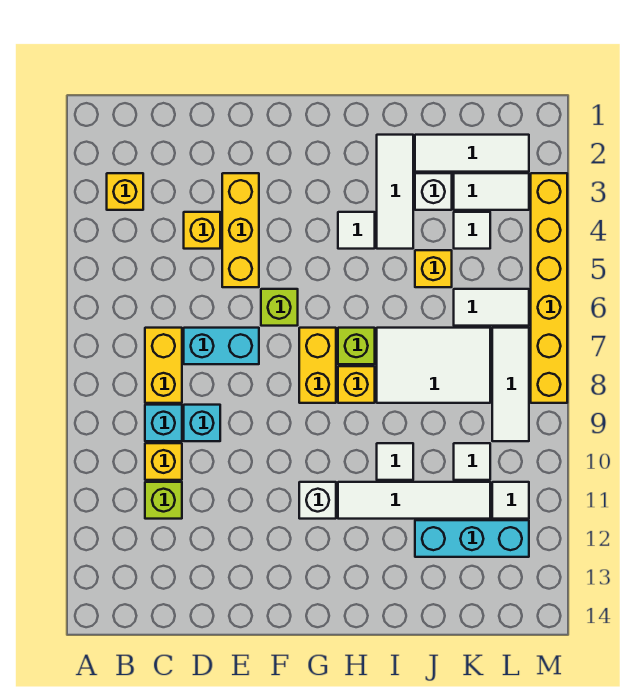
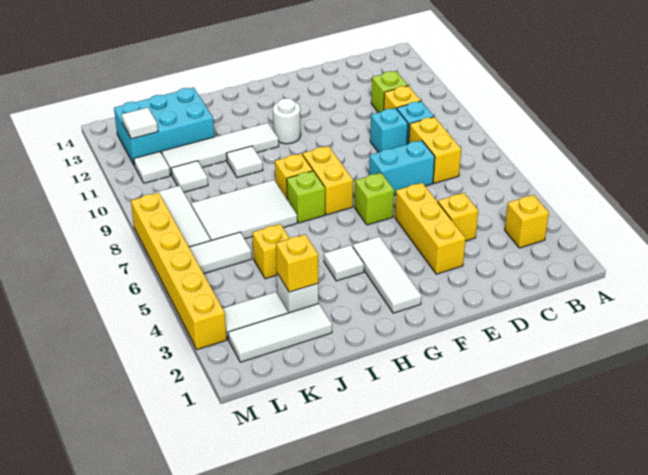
white brick G11 level 1 -> white round brick G11 level 1
white tile I2:I4 level 1 -> white tile G2:G4 level 1
none -> yellow brick J3 level 2
cyan brick J12:L12 level 1 -> cyan brick J12:L13 level 1
white tile K4 level 1 -> white tile L12 level 2

